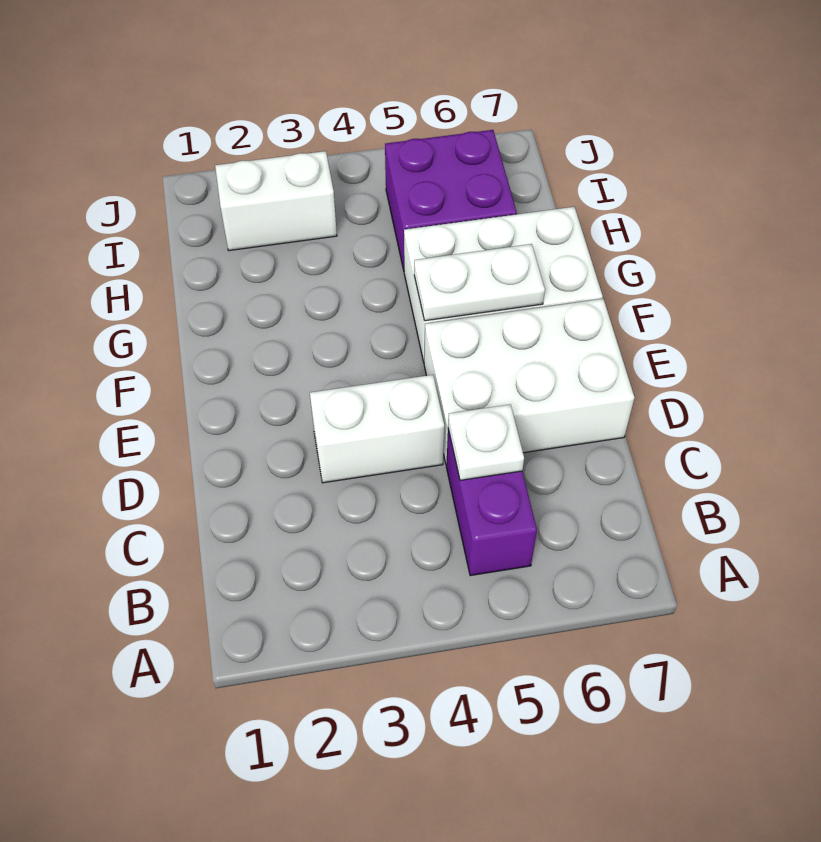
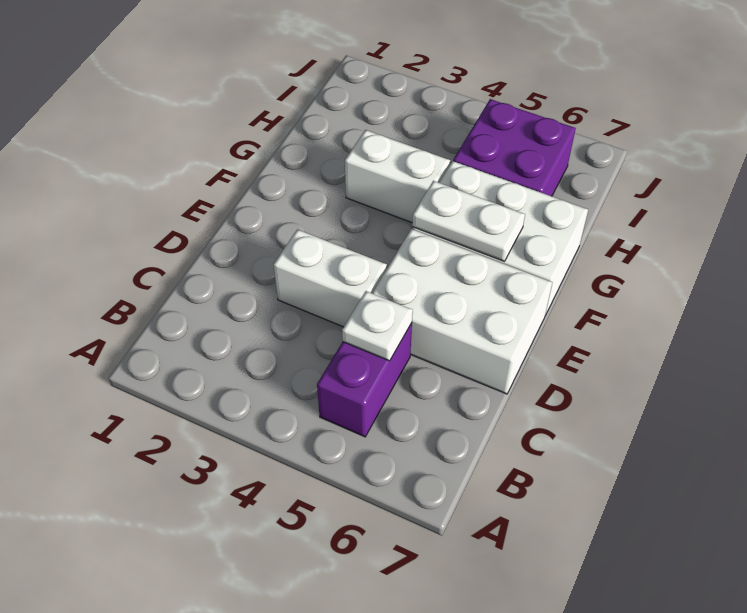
white brick I2:I3 level 1 -> white brick G3:G4 level 1

